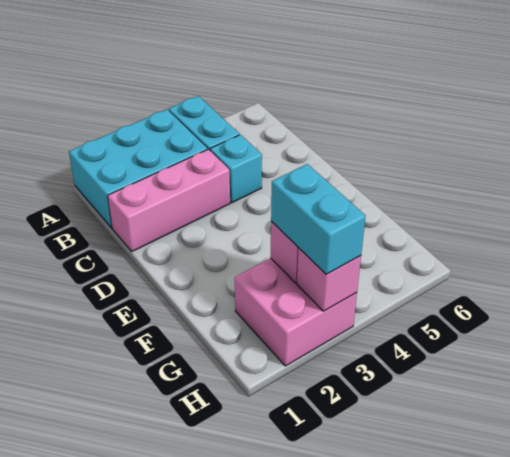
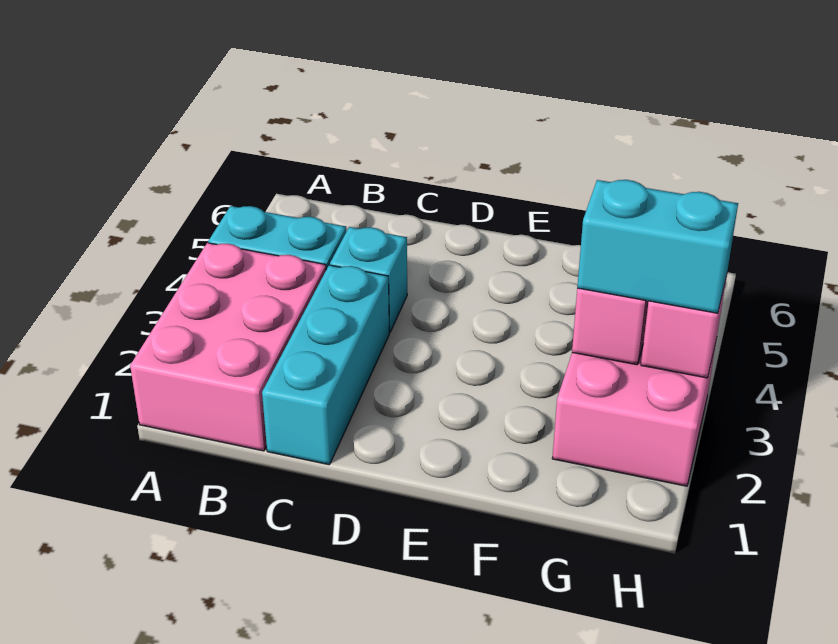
cyan brick A1:B3 level 1 -> pink brick A1:B3 level 1
pink brick C1:C3 level 1 -> cyan brick C1:C3 level 1

